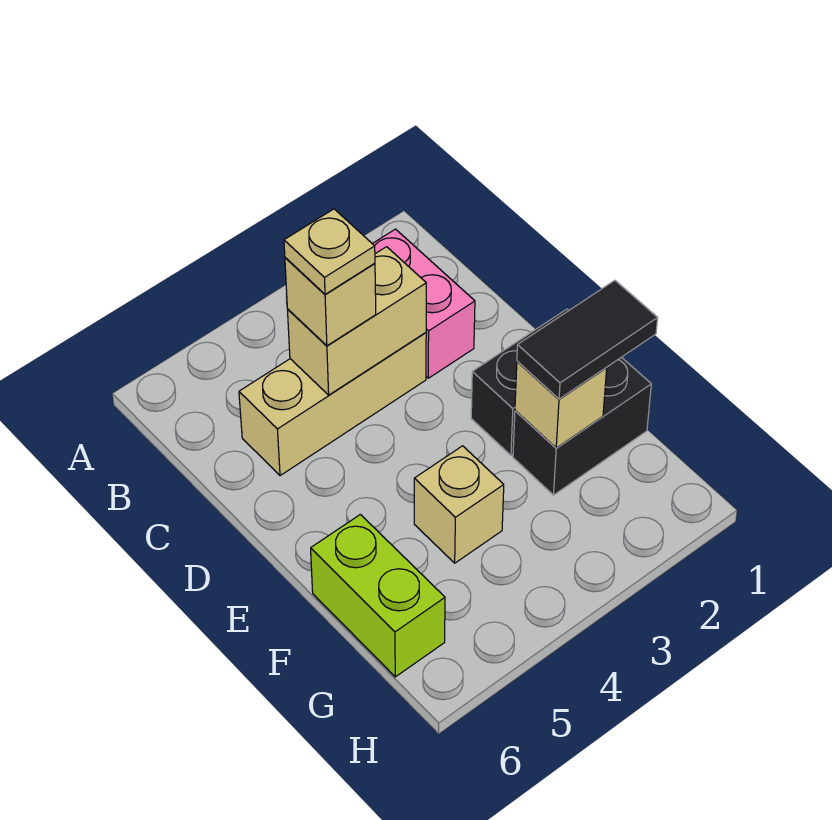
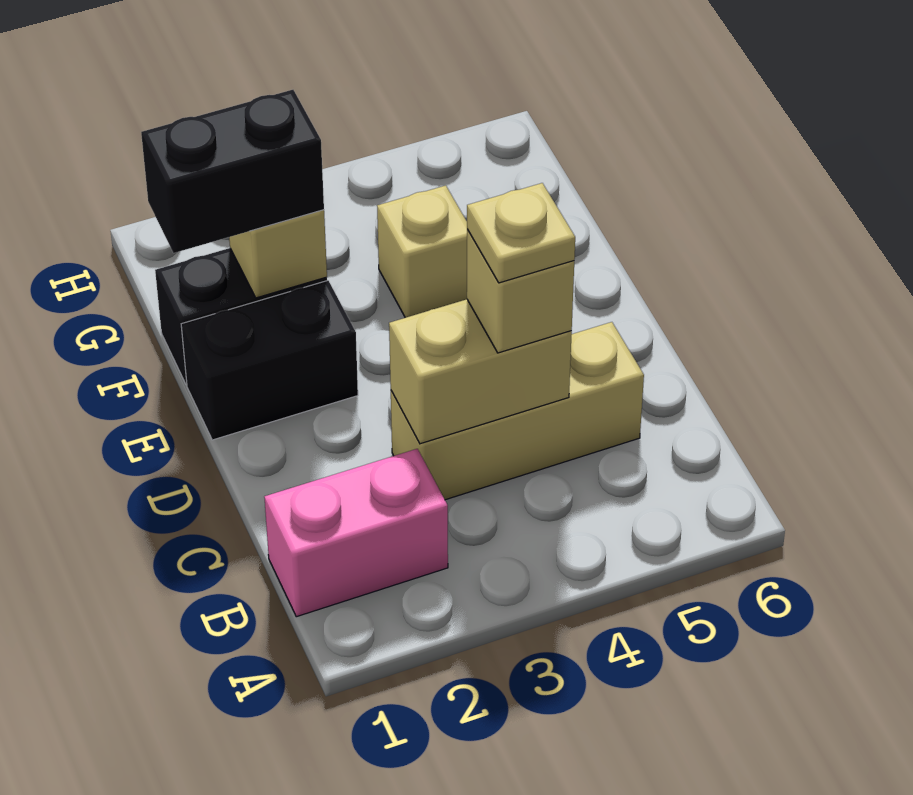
pink brick B2:C2 level 1 -> pink brick B1:B2 level 1
black tile F1:F2 level 3 -> black brick F1:F2 level 3
lime brick F6:G6 level 1 -> none

